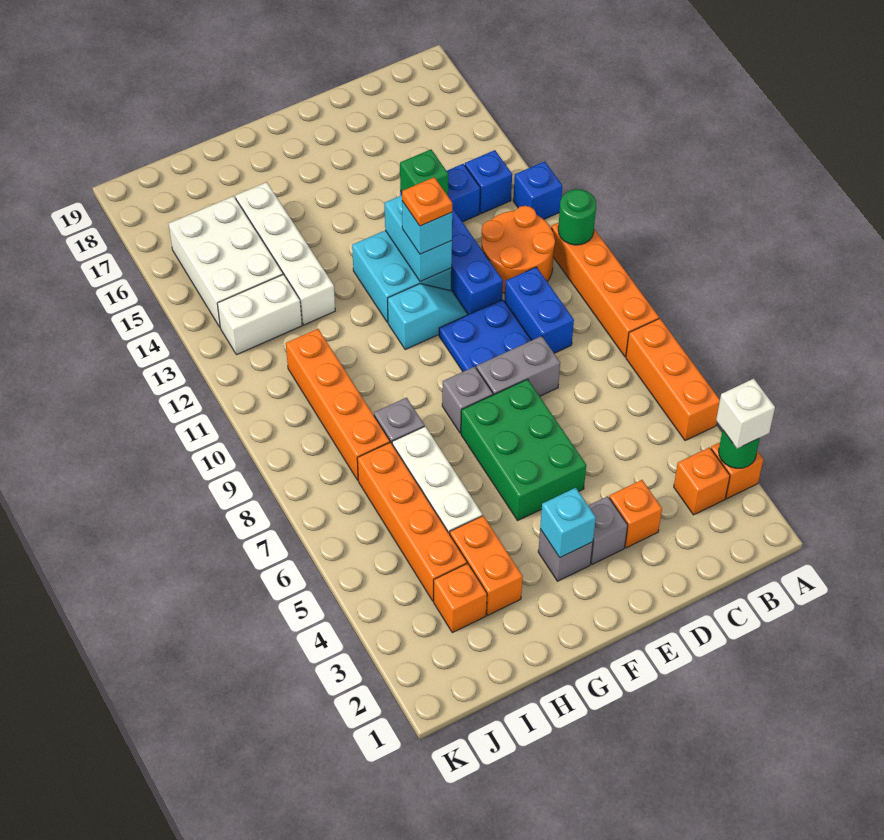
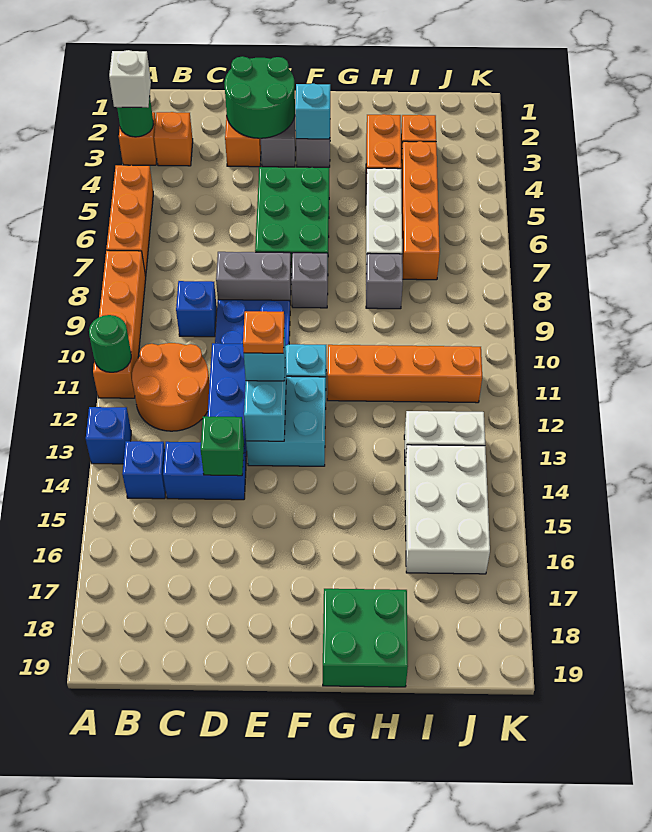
blue brick C9:C10 level 1 -> blue brick C9 level 1
none -> green round brick D2:E3 level 2
none -> green brick G18:H19 level 1
white brick H13:H16 level 1 -> none
orange brick I8:I11 level 1 -> orange brick G11:J11 level 1

